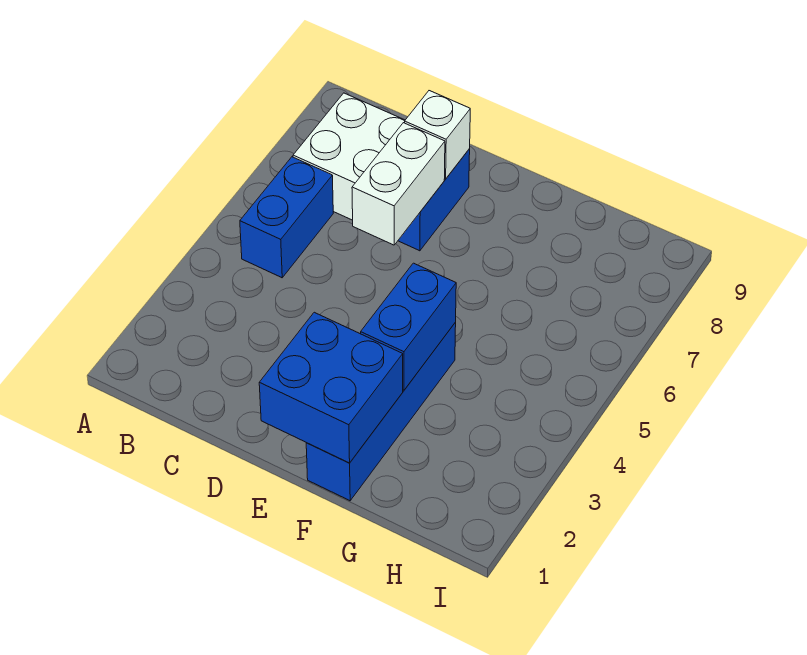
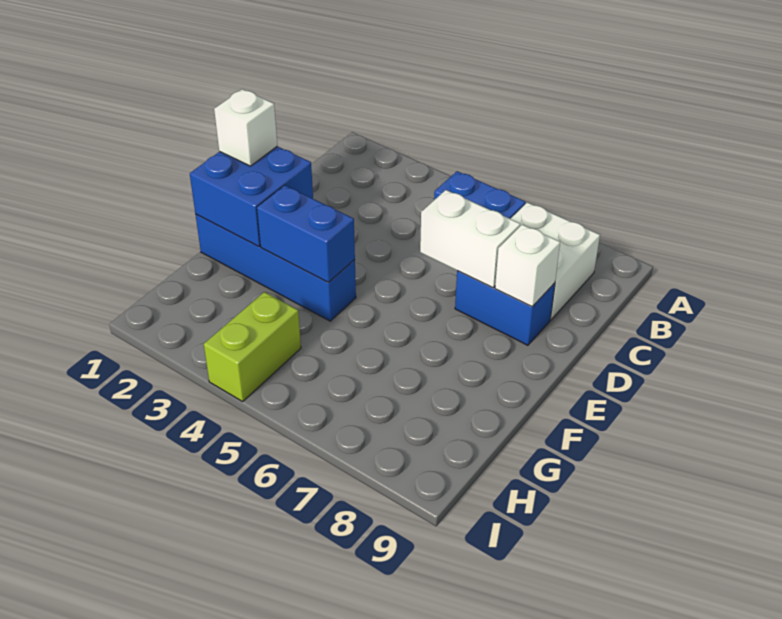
none -> white brick E1 level 3
none -> lime brick H4:I4 level 1

